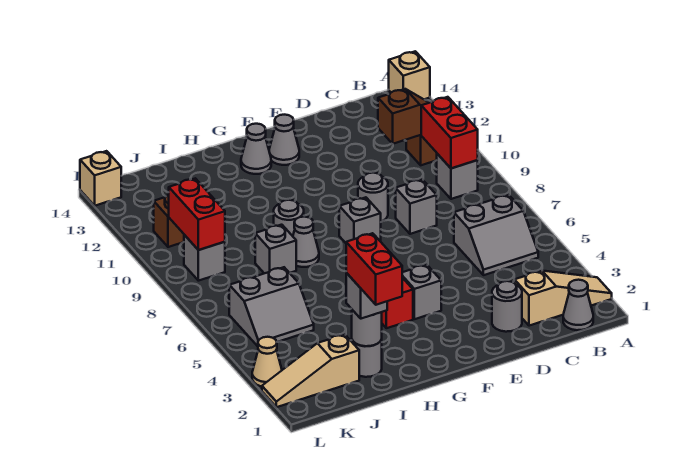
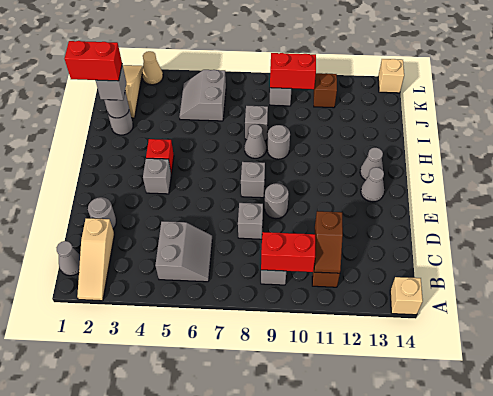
grey slope B5:C6 level 1 top 6 -> grey slope B5:C6 level 1 top 5

